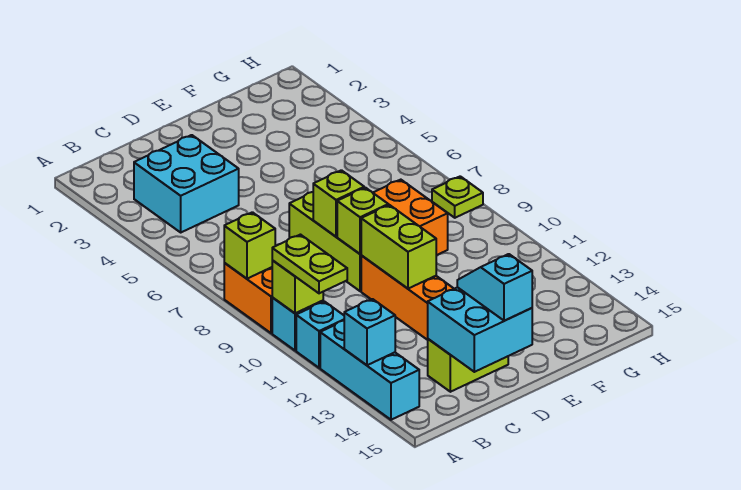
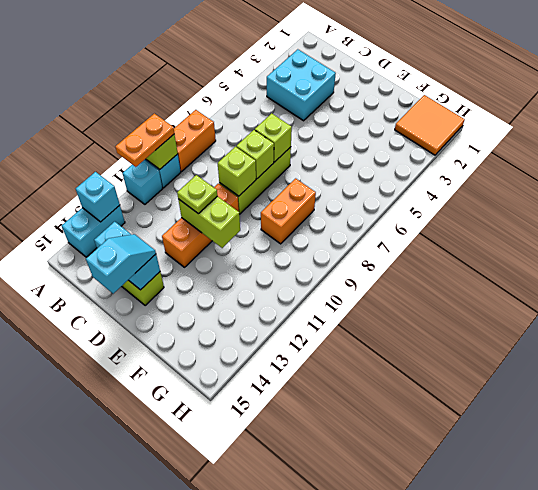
lime brick A8 level 2 -> lime brick D7 level 2
lime plate A10:A11 level 3 -> orange plate A10:A11 level 3
cyan brick A12:A14 level 1 -> cyan brick A13:A14 level 1
cyan brick C14:D15 level 2 -> cyan brick C14:D14 level 2
lime brick D10:D11 level 2 -> lime brick D11:E11 level 2
none -> orange tile G1:H2 level 1
lime plate H8 level 1 -> lime plate D11 level 3

